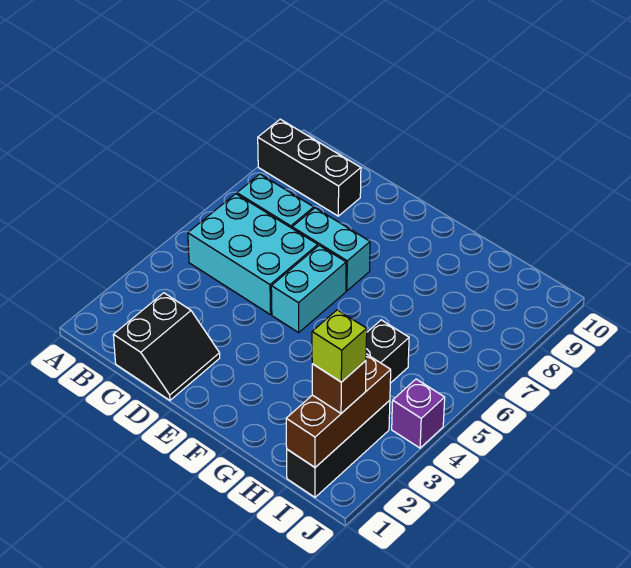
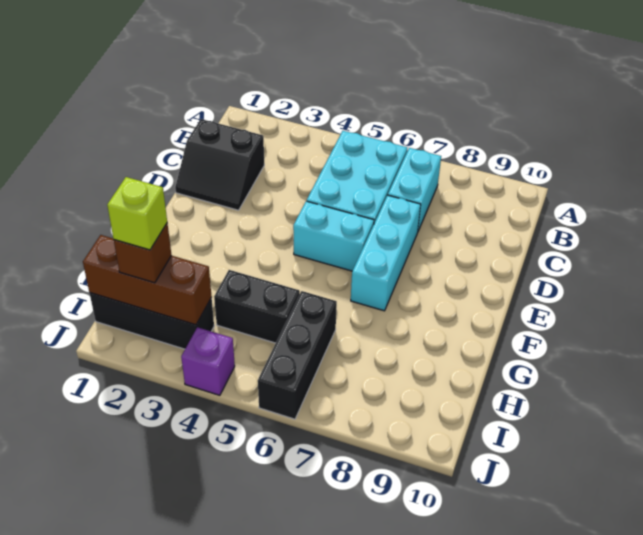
black brick A9:C9 level 1 -> black brick H6:J6 level 1
cyan brick D7:E7 level 1 -> cyan brick D7:F7 level 1

